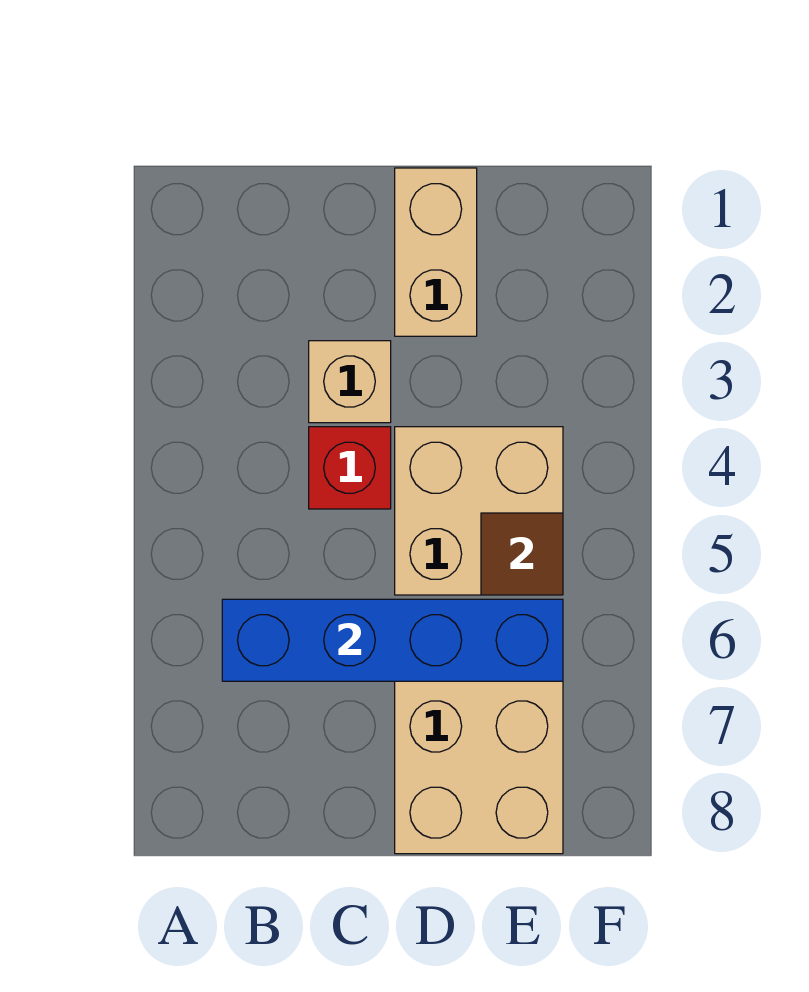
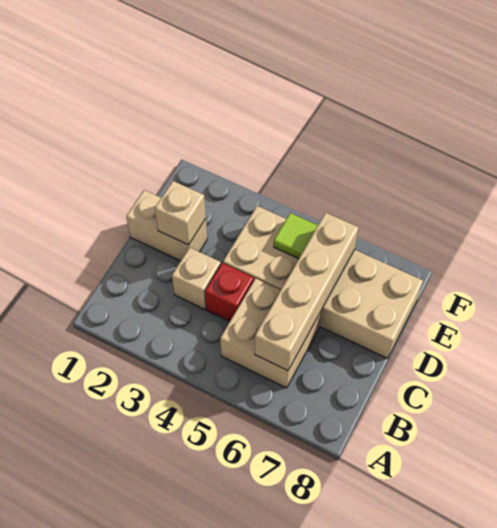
none -> tan brick B5:C6 level 1
blue brick B6:E6 level 2 -> tan brick B6:E6 level 2
none -> tan brick D2 level 2
brown tile E5 level 2 -> lime tile E5 level 2

